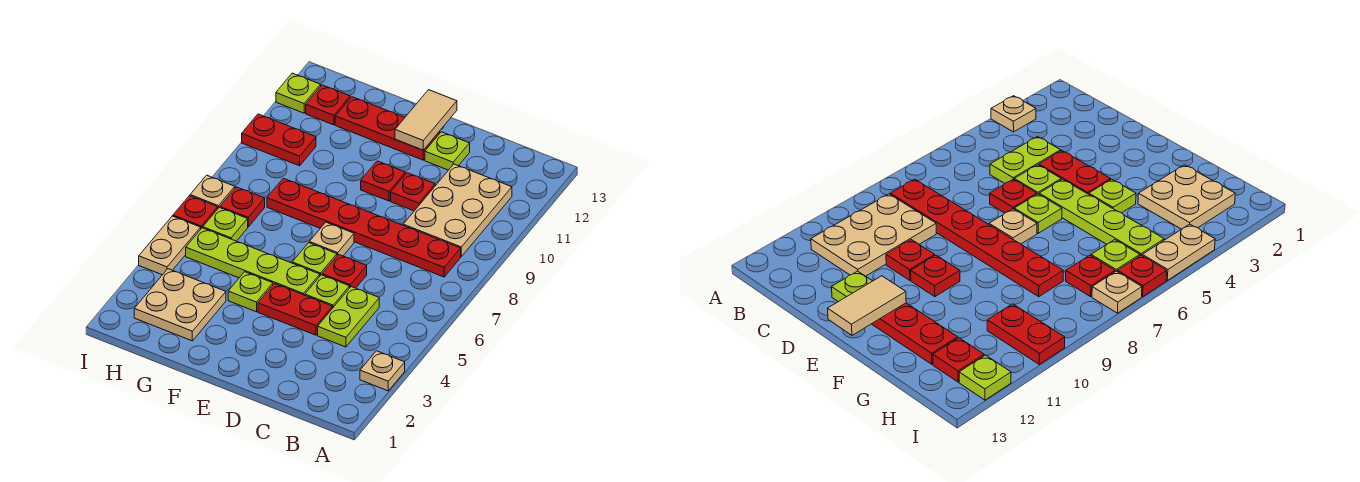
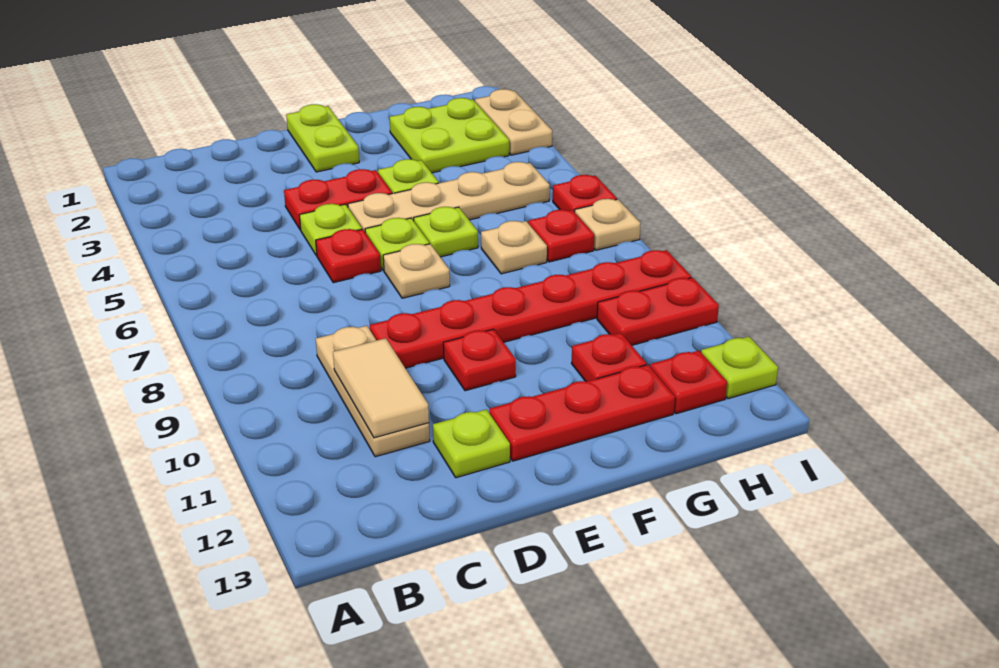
tan plate A3 level 1 -> tan plate G7 level 1
red plate B8:G8 level 1 -> red plate D9:I9 level 1
tan plate B9:C11 level 1 -> tan plate C9:C11 level 1
lime plate C4:C5 level 1 -> lime plate E1:E2 level 1
red plate D10 level 1 -> red plate G11 level 1
lime plate E5:H5 level 1 -> tan plate E5:H5 level 1
tan tile E12:E13 level 2 -> tan tile C10:C11 level 2
tan plate G2:H3 level 1 -> lime plate G2:H3 level 1
lime plate H6 level 1 -> lime plate F6 level 1
tan plate I4:I5 level 1 -> tan plate I2:I3 level 1

